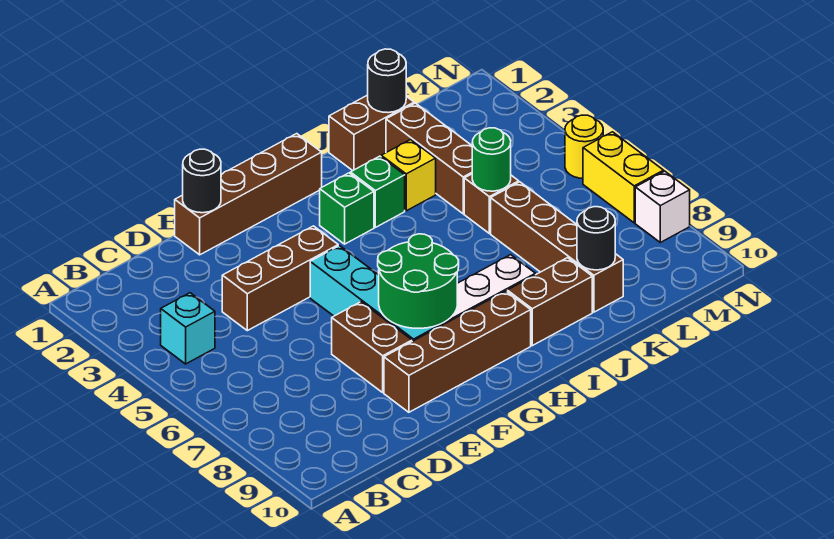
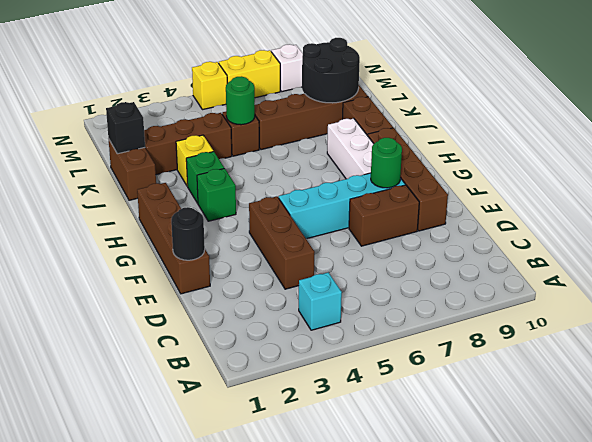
green round brick F7:G8 level 2 -> green round brick F8 level 2
black round brick K1 level 2 -> black brick K1 level 2
black round brick K9 level 2 -> black round brick K8:L9 level 2
yellow round brick N5 level 1 -> yellow brick N5 level 1

